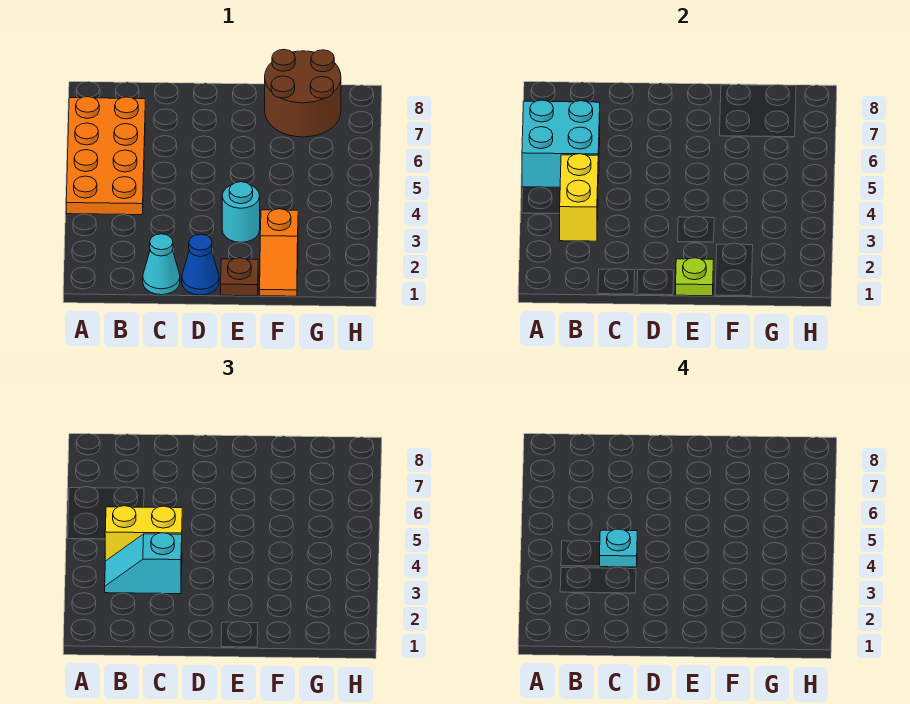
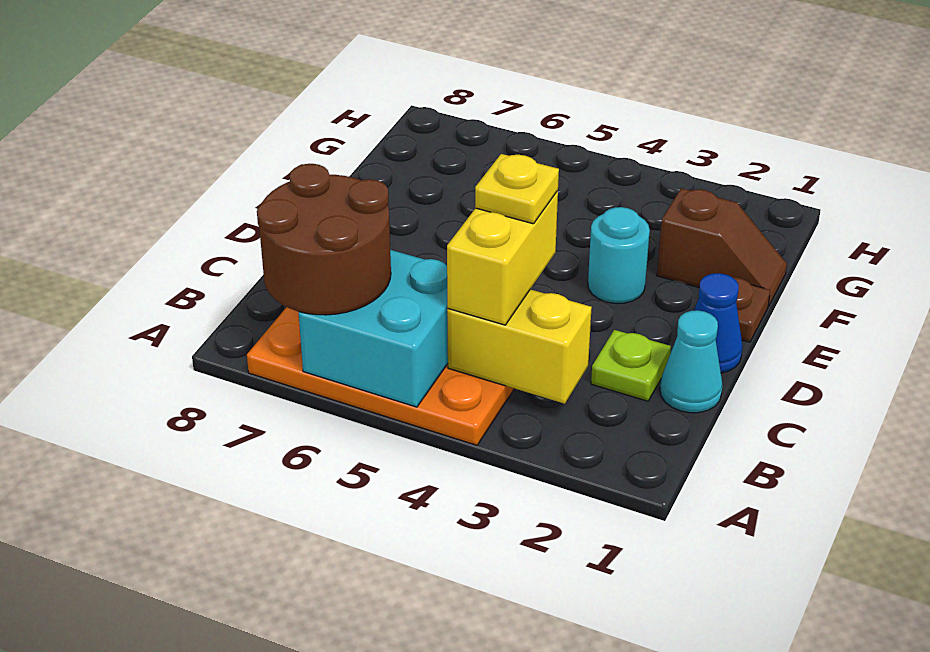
cyan slope B3:C3 level 3 top C -> none
cyan plate C4 level 4 -> yellow plate C4 level 4
lime plate E1 level 2 -> lime plate C2 level 1
orange slope F1:F2 level 1 top 2 -> brown slope F1:F2 level 1 top 2
brown round brick F7:G8 level 1 -> brown round brick A6:B7 level 3

